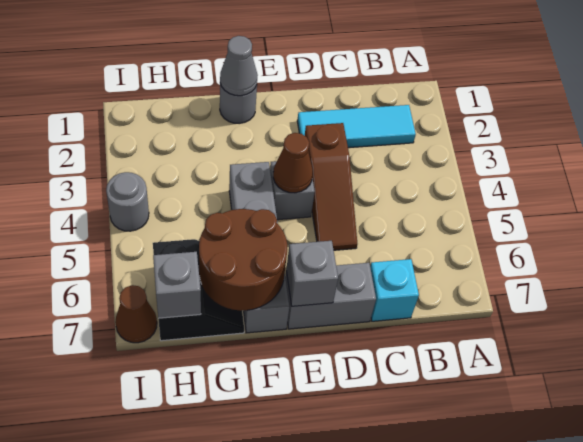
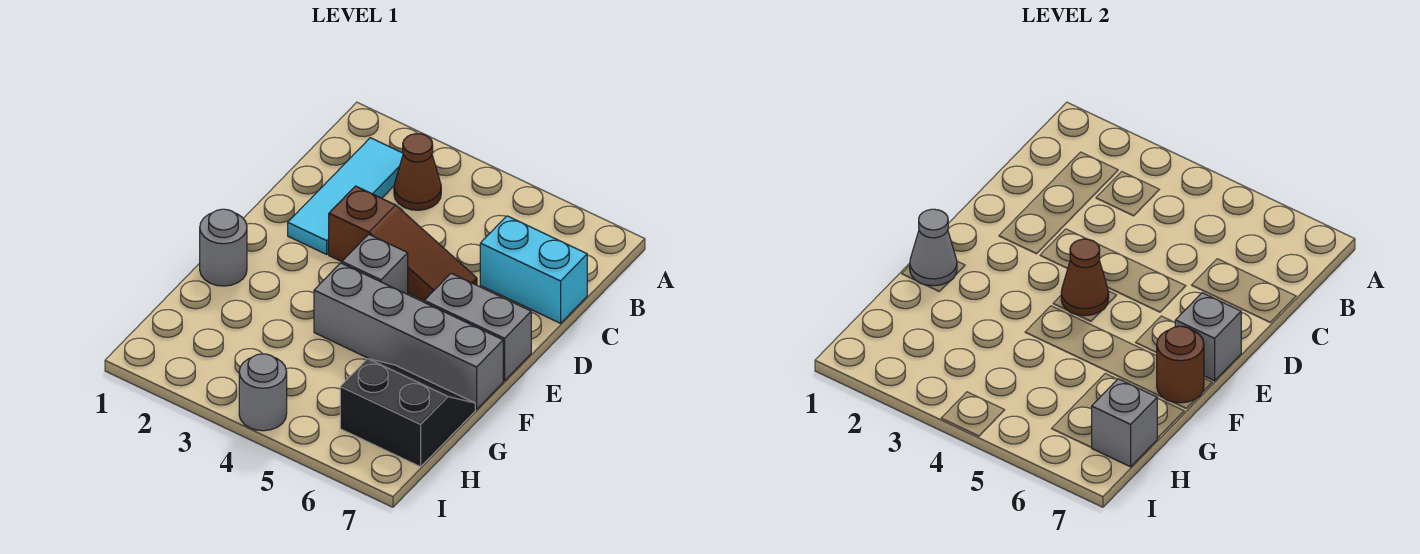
cyan brick C7 level 1 -> cyan brick C6:C7 level 1
grey brick D7:E7 level 1 -> grey brick E6:E7 level 1
brown round brick F6:G7 level 2 -> brown round brick F7 level 2
brown cone I7 level 1 -> brown cone B3 level 1

